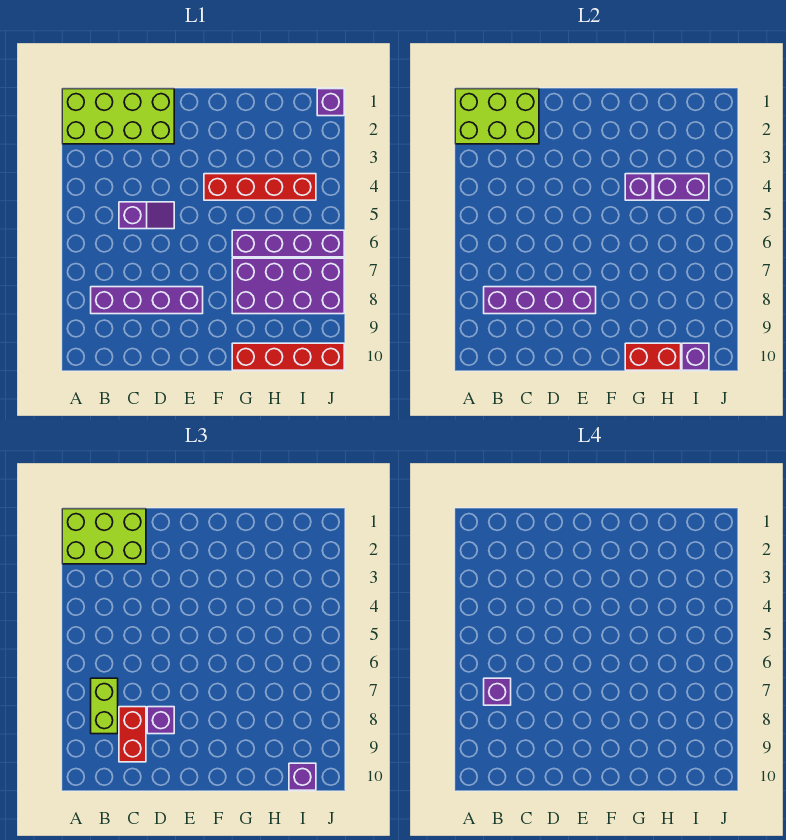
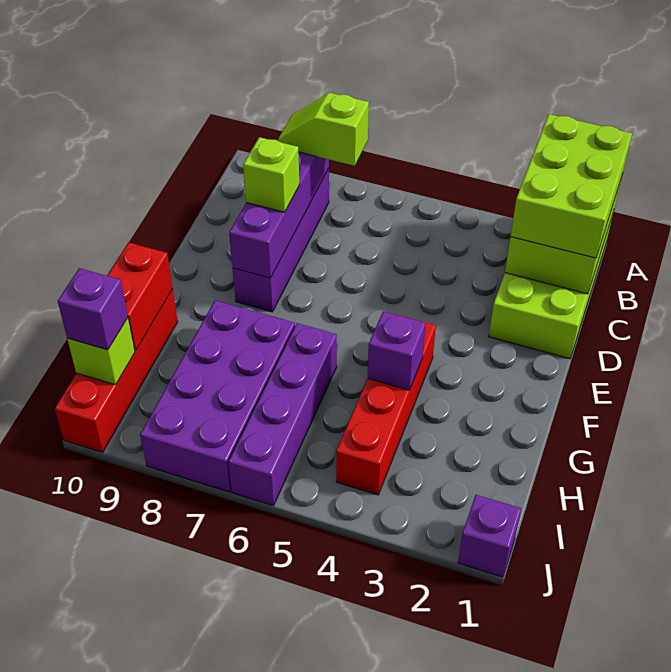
lime brick B7:B8 level 3 -> lime slope B7:B8 level 3 top 7
purple brick B7 level 4 -> none
purple slope C5:D5 level 1 top C -> none
red brick C8:C9 level 3 -> none
purple brick D8 level 3 -> lime brick D8 level 3
purple brick H4:I4 level 2 -> none
purple brick I10 level 2 -> lime brick I10 level 2

